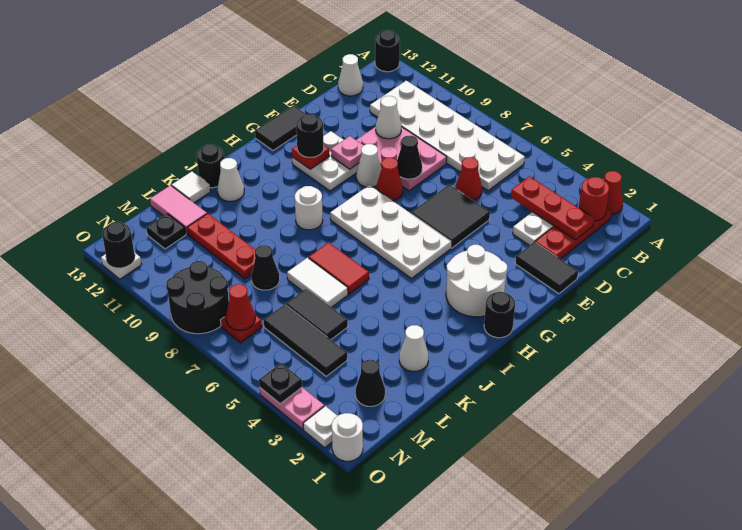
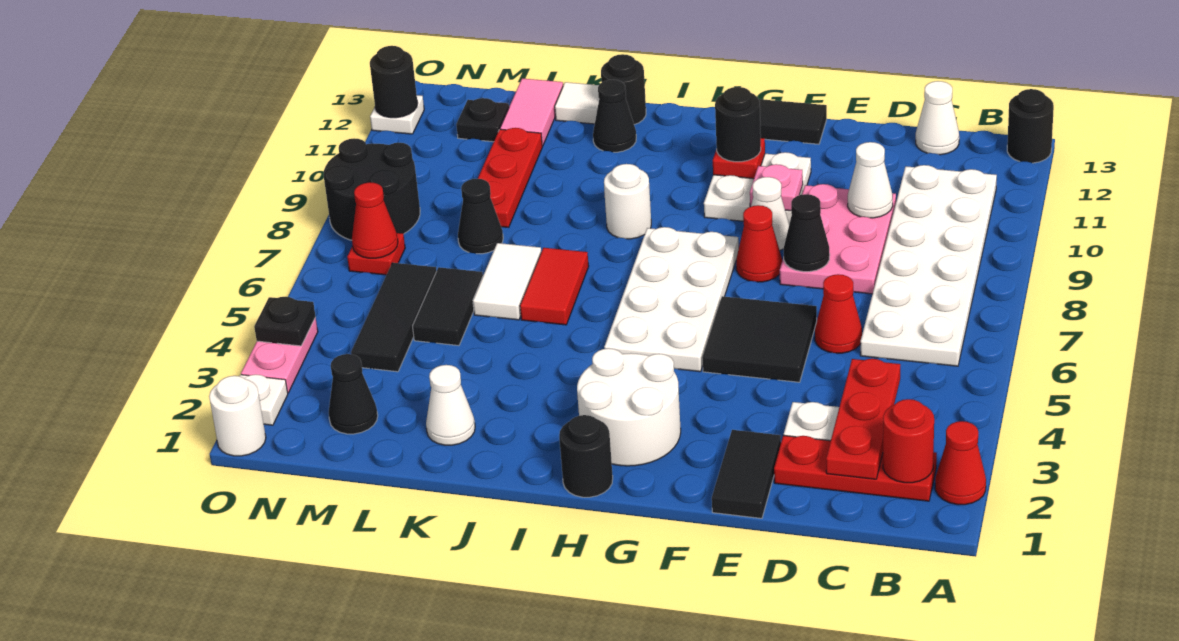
white cone J12 level 1 -> black cone J12 level 1

